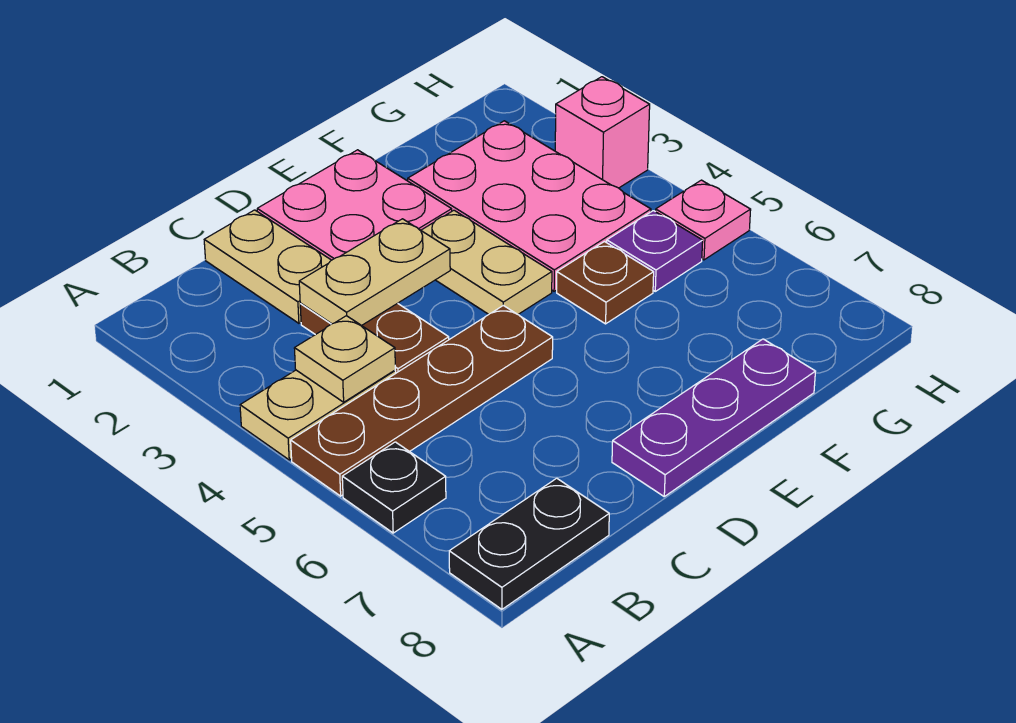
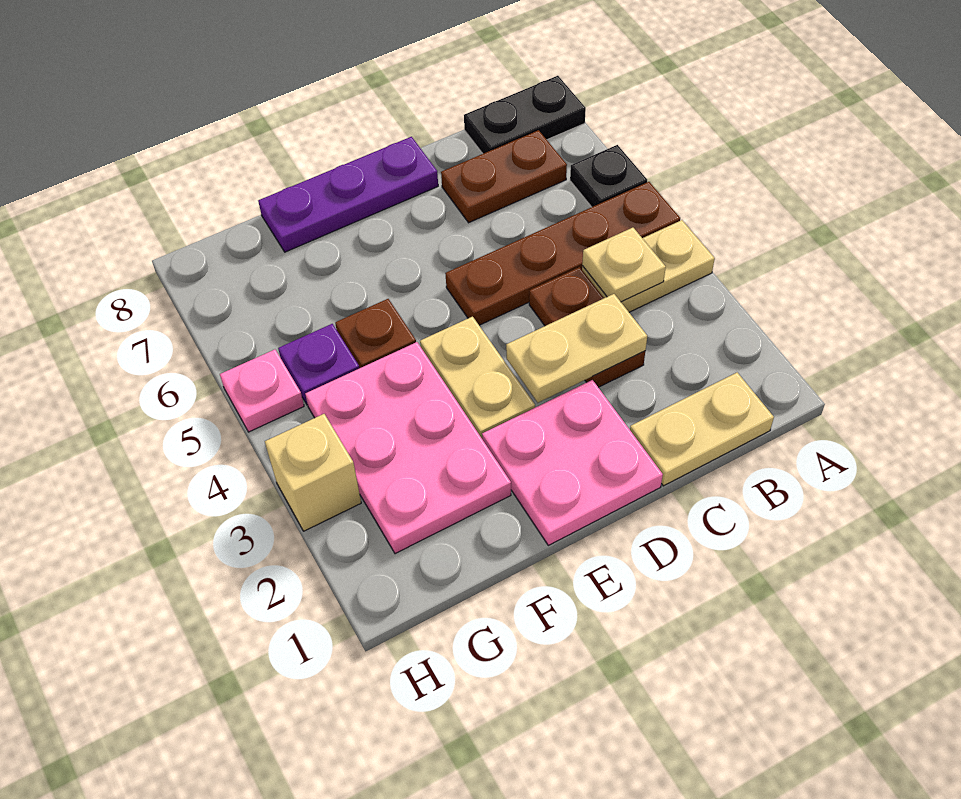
none -> brown plate B7:C7 level 1
tan plate C1:C2 level 1 -> tan plate B1:C1 level 1
pink brick H3 level 1 -> tan brick H3 level 1

